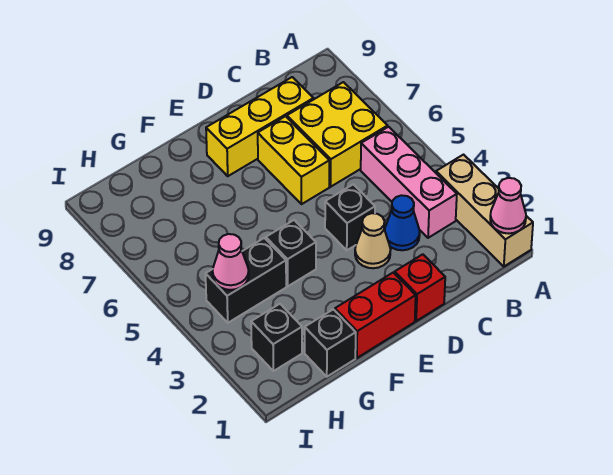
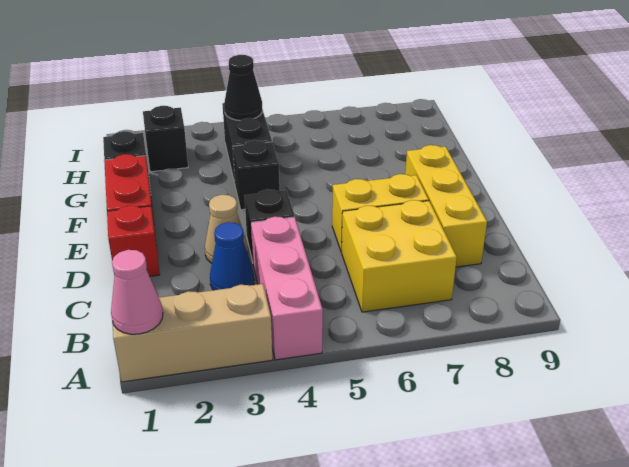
pink brick B3:B5 level 1 -> pink brick A4:C4 level 1
pink cone H4 level 2 -> black cone H4 level 2

